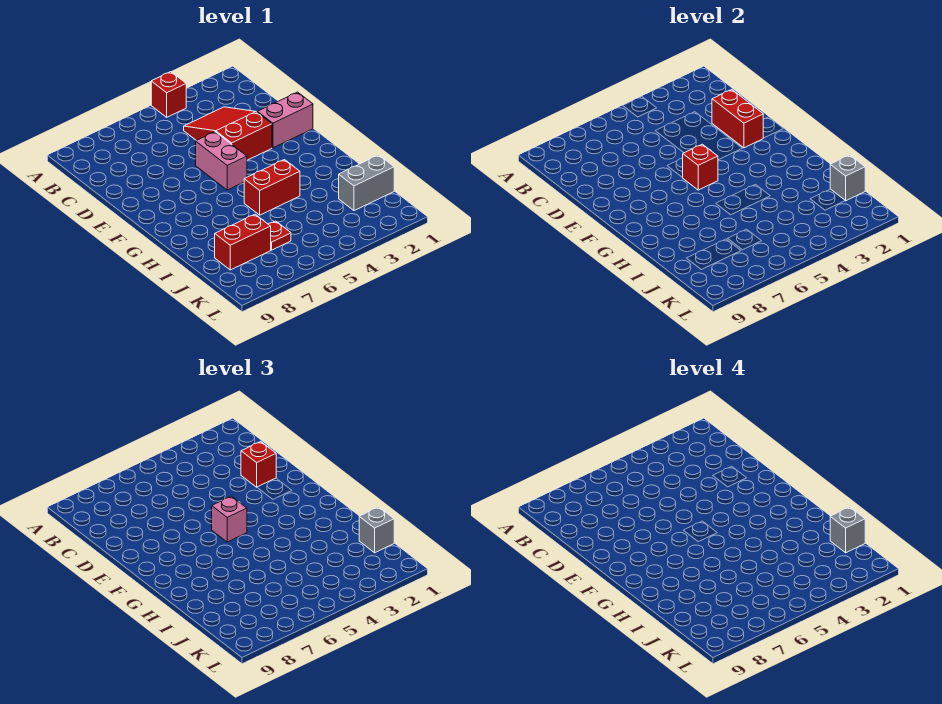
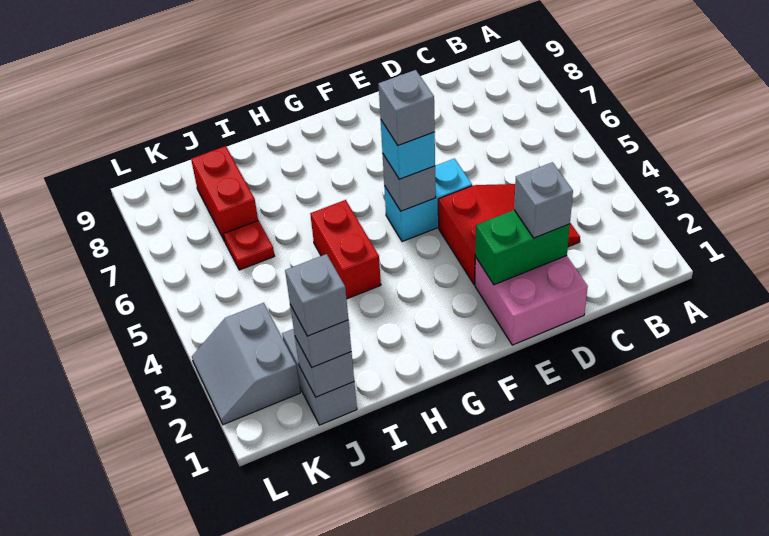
red brick A4 level 1 -> none
red brick D2:E2 level 2 -> green brick D2:E2 level 2
red brick D2 level 3 -> grey brick D2 level 3
pink brick E1:E2 level 1 -> pink brick D1:E2 level 1
pink brick E5:F5 level 1 -> cyan brick E5:F5 level 1
red brick F5 level 2 -> grey brick F5 level 2
pink brick F5 level 3 -> cyan brick F5 level 3
none -> grey brick F5 level 4
none -> grey slope K2:L3 level 1 top K

